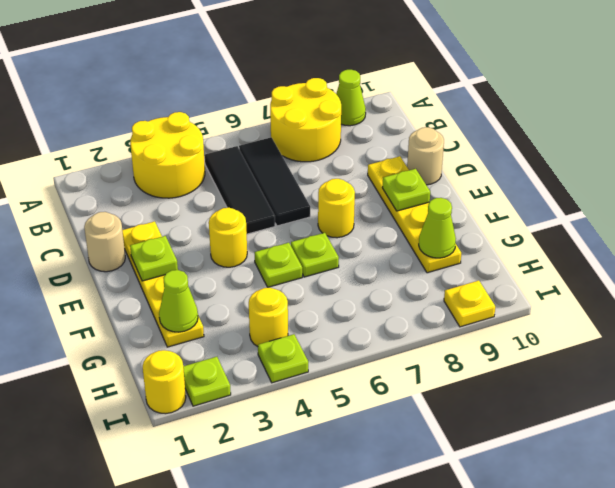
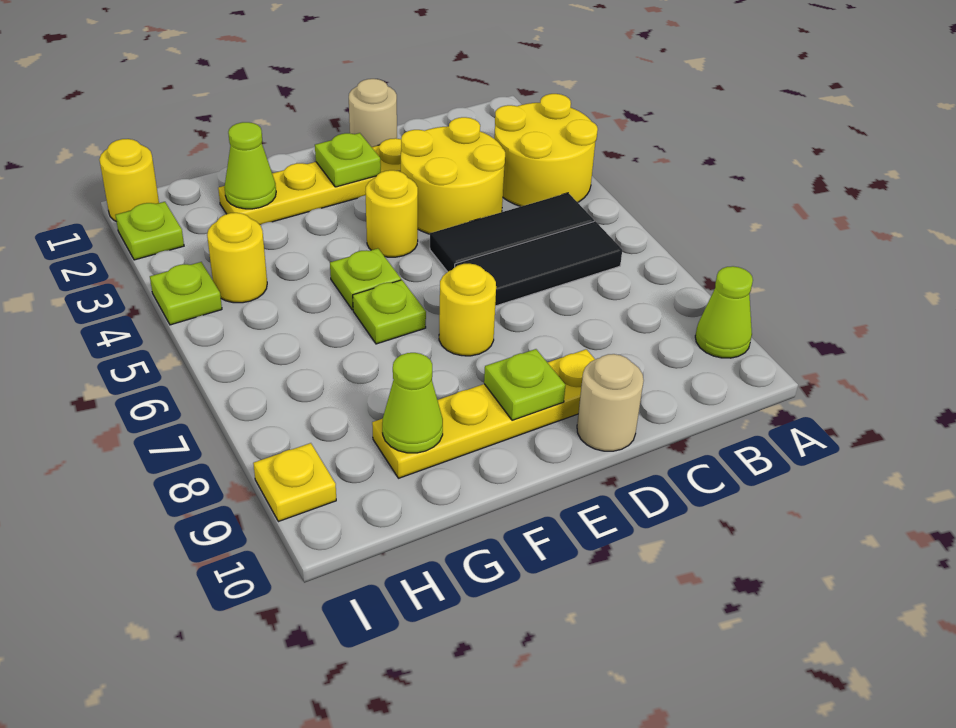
yellow round brick A7:B8 level 1 -> yellow round brick C3:D4 level 1

